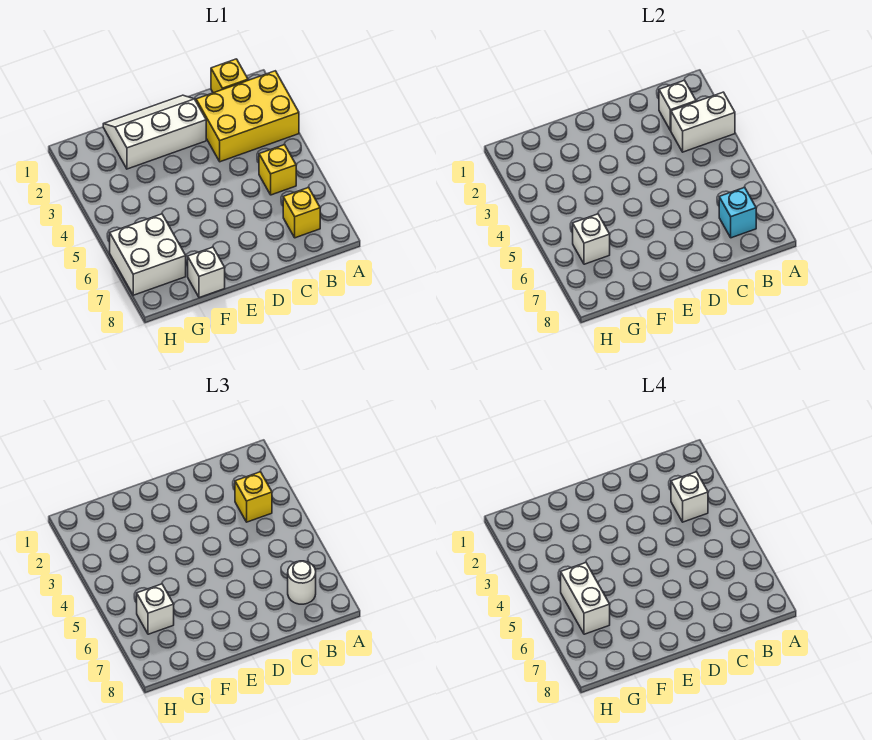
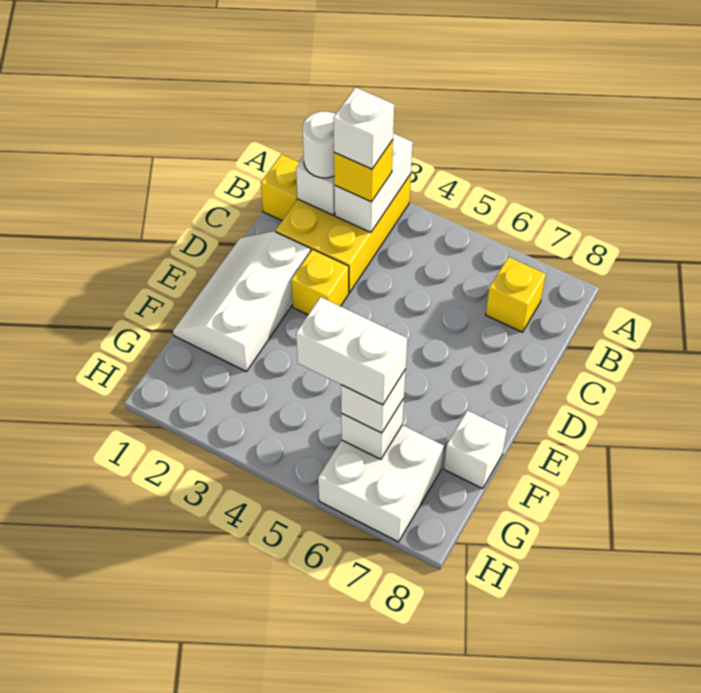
yellow brick B5 level 1 -> yellow brick D3 level 1
cyan brick B7 level 2 -> none
white round brick B7 level 3 -> white round brick B2 level 3

